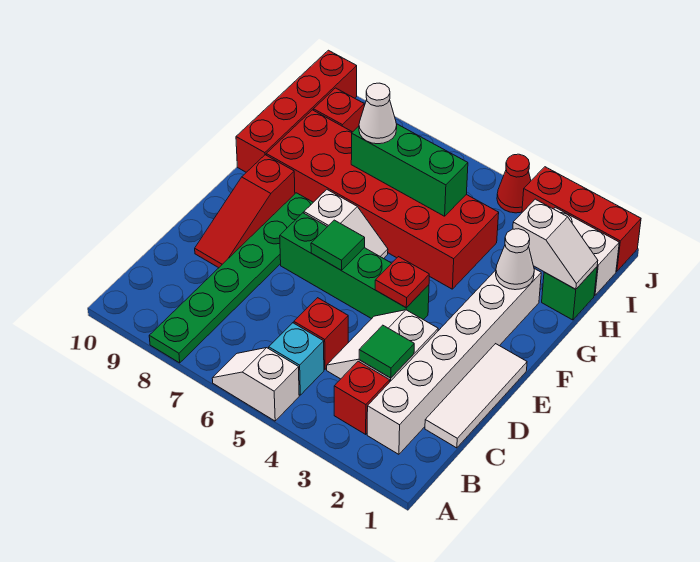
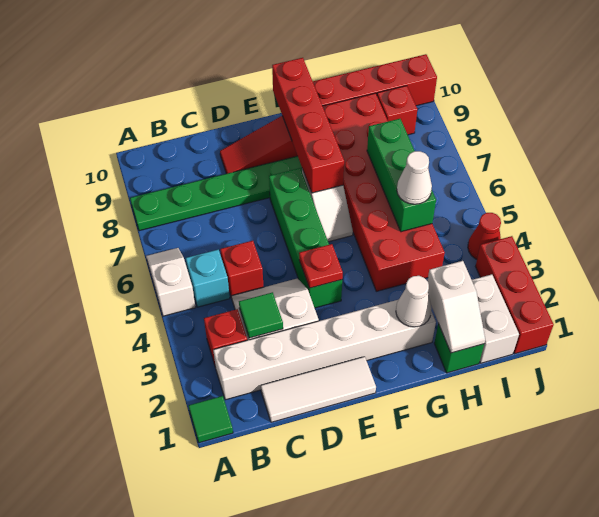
green tile E6 level 2 -> green tile A1 level 1
none -> red brick F7:F10 level 2
white cone H7 level 3 -> white cone H5 level 3

